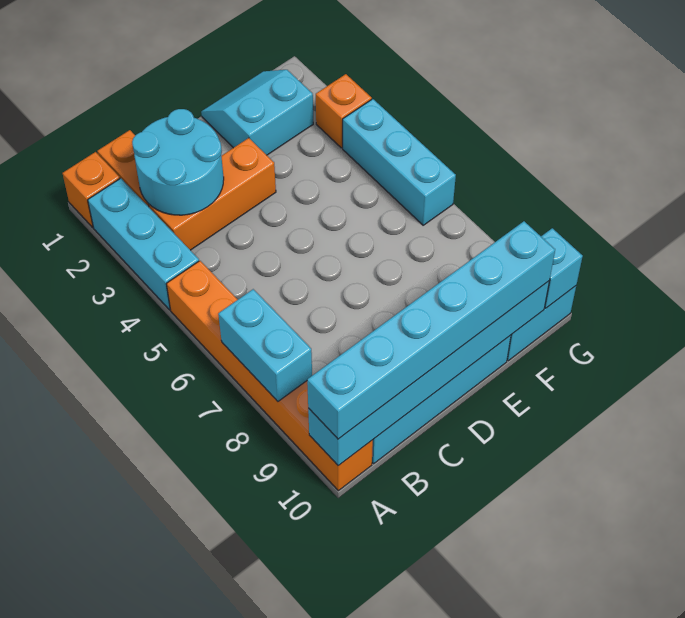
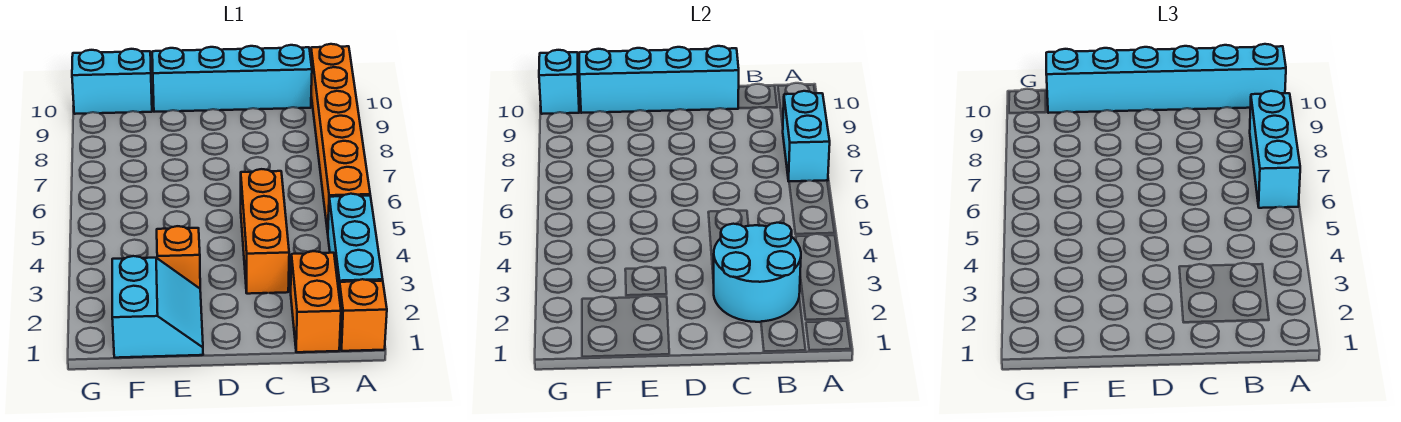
cyan brick A10:F10 level 2 -> cyan brick C10:F10 level 2
orange brick B3:D3 level 1 -> orange brick C3:C5 level 1
cyan slope E1:F2 level 1 top 2 -> cyan slope E1:F2 level 1 top F
orange brick G3 level 1 -> orange brick E3 level 1
cyan brick G4:G6 level 1 -> cyan brick A6:A8 level 3

